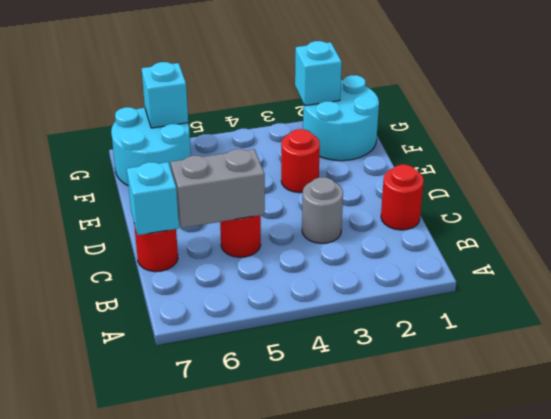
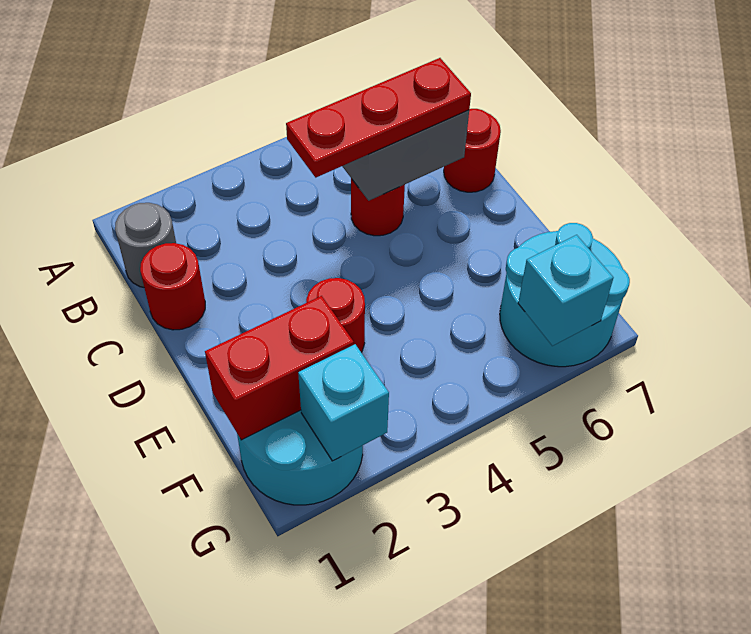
grey round brick C3 level 1 -> grey round brick B1 level 1
none -> red plate C4:C6 level 3
cyan brick C7 level 2 -> none
none -> red brick F1:F2 level 2

